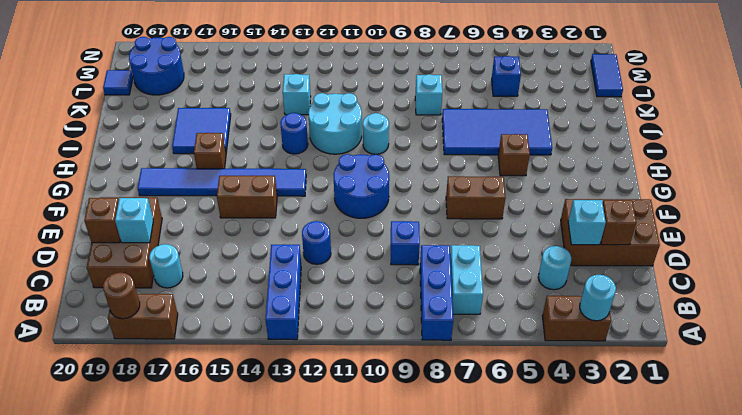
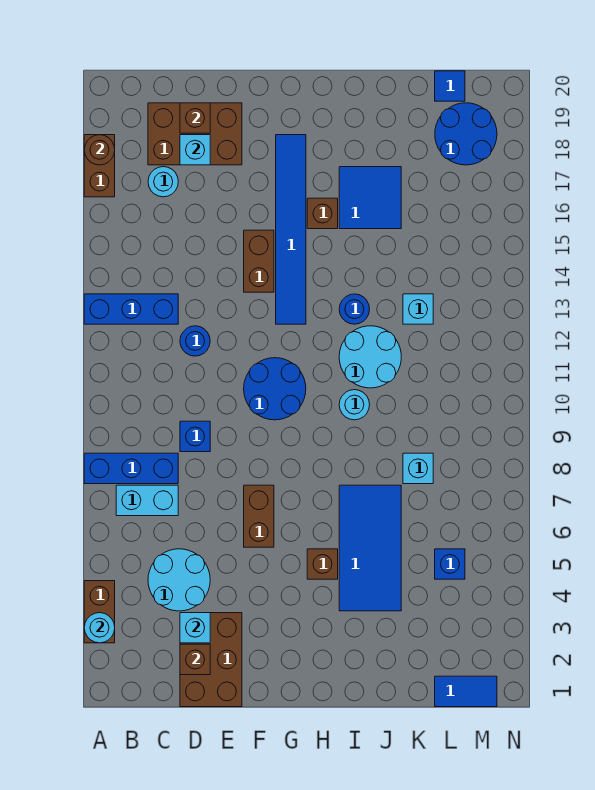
cyan round brick C4 level 1 -> cyan round brick C4:D5 level 1

